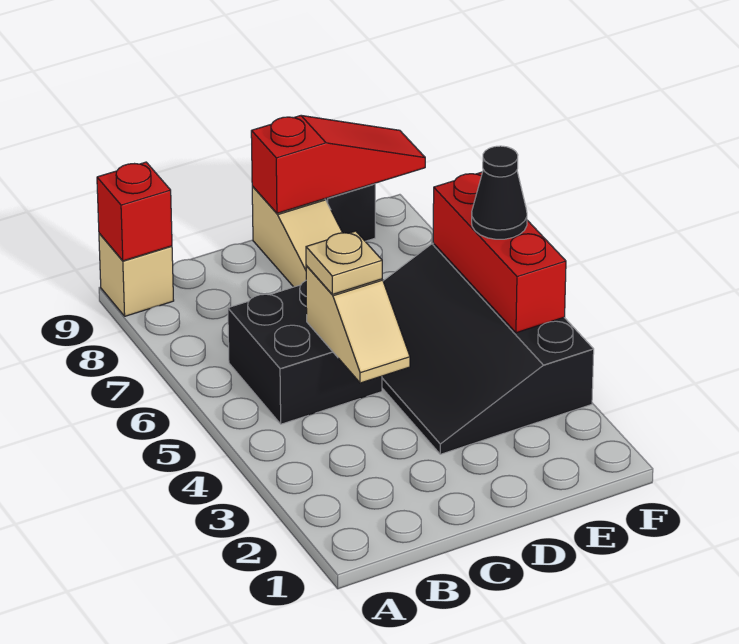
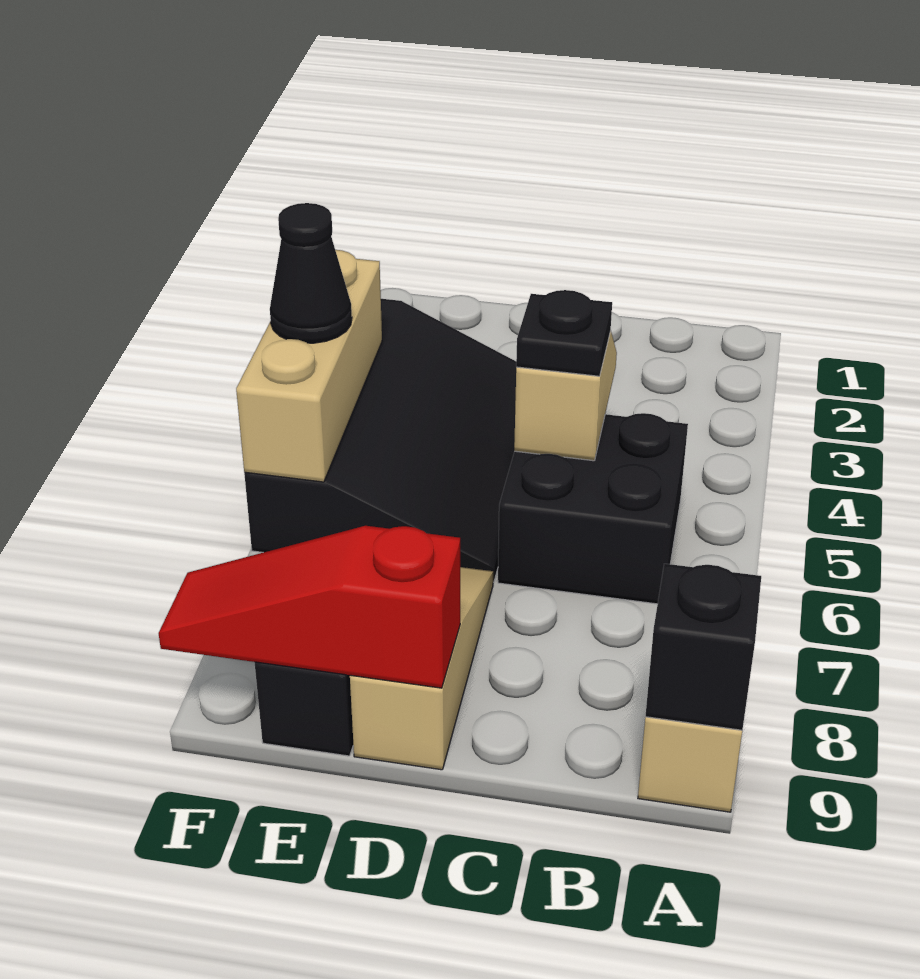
red brick A9 level 2 -> black brick A9 level 2
tan plate C5 level 3 -> black plate C5 level 3
red brick F4:F6 level 2 -> tan brick F4:F6 level 2

